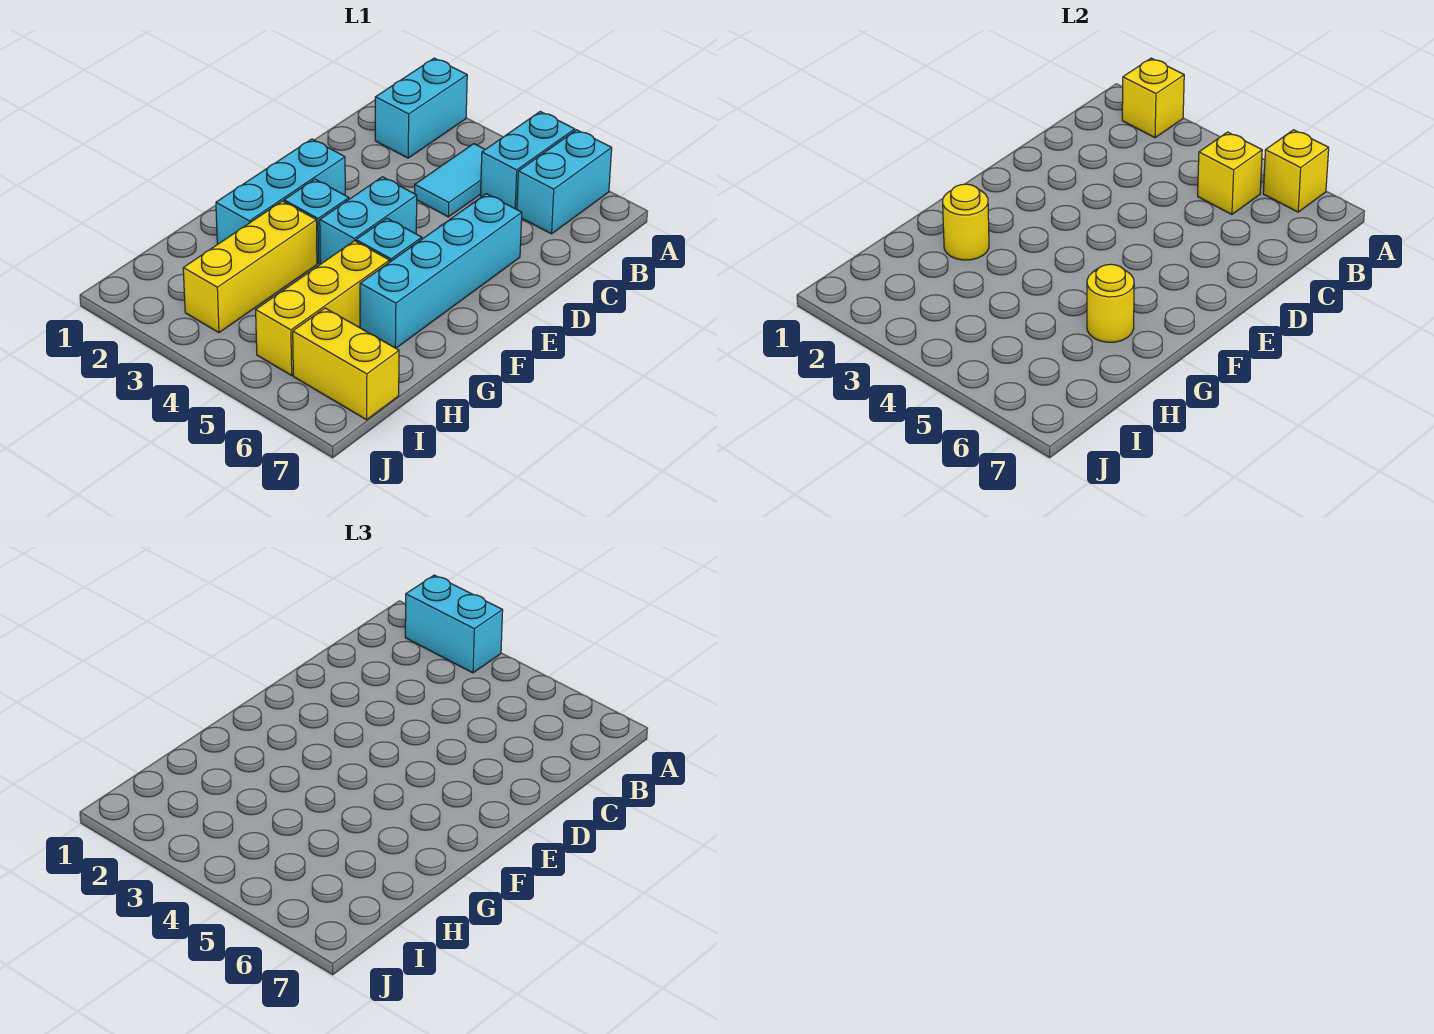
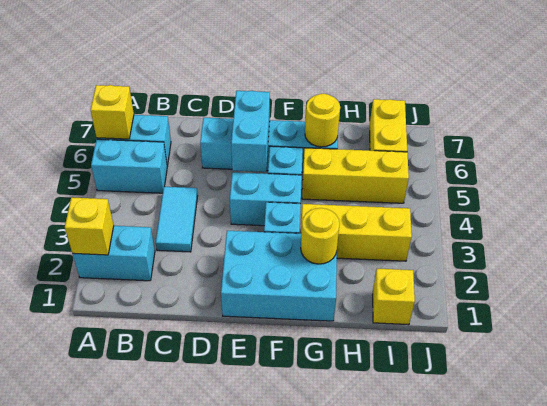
cyan brick A2:A3 level 3 -> cyan brick E5:E6 level 2
cyan tile B4:C4 level 1 -> cyan tile C3:C4 level 1
yellow brick B5 level 2 -> yellow brick I1 level 1
cyan brick E2:G2 level 1 -> cyan brick E1:G2 level 1

